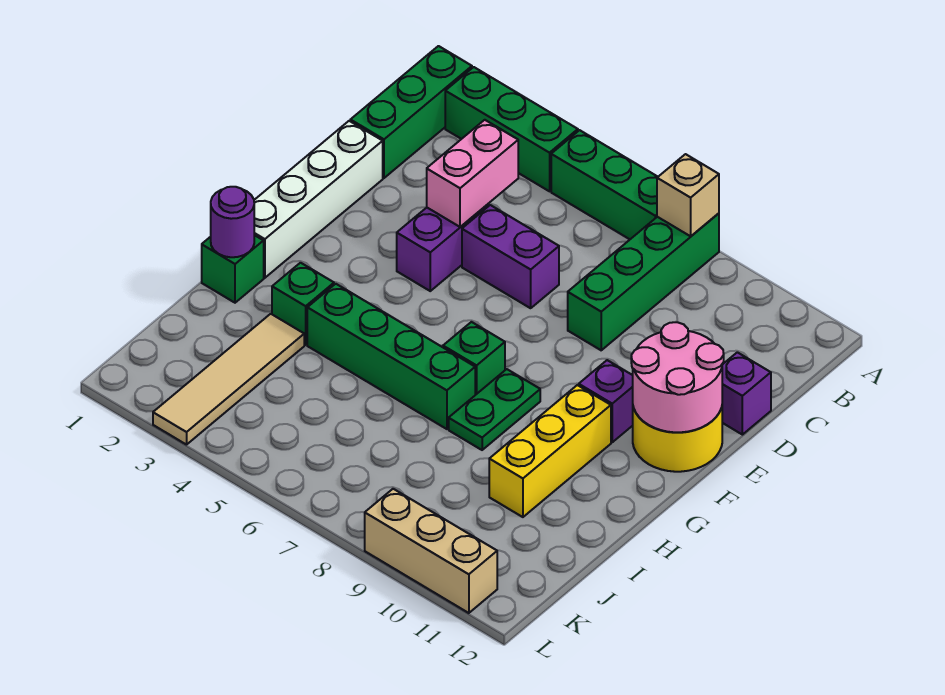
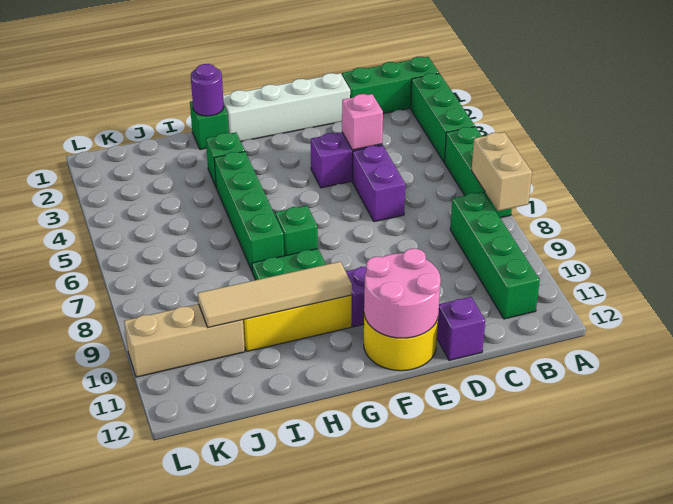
green brick A8:D8 level 1 -> green brick B8:B11 level 1
tan brick A8 level 2 -> tan brick A7:A8 level 2
pink brick C4:D4 level 2 -> pink brick D4 level 2
tan tile I3:L3 level 1 -> tan tile G10:J10 level 2
tan brick L9:L11 level 1 -> tan brick J10:L10 level 1

